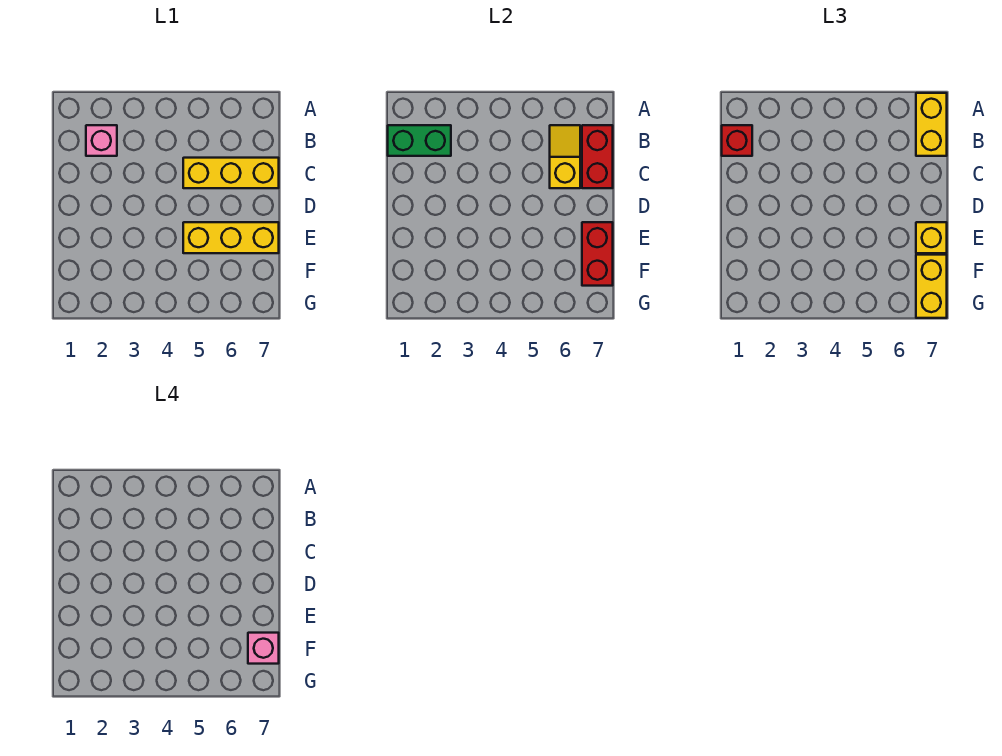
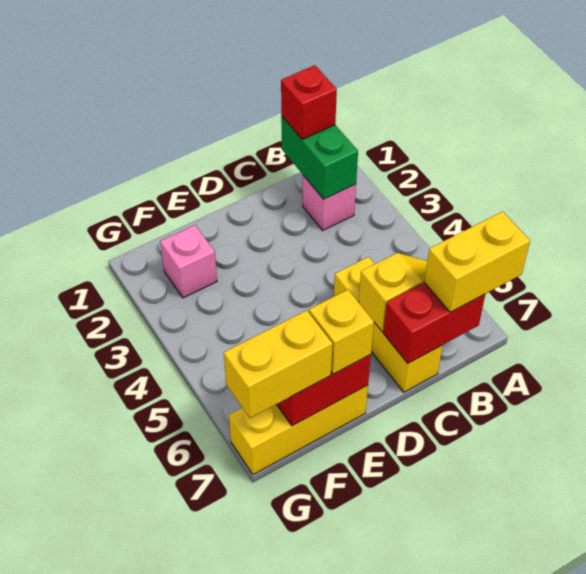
yellow brick E5:E7 level 1 -> yellow brick E7:G7 level 1
pink brick F7 level 4 -> pink brick F2 level 1

